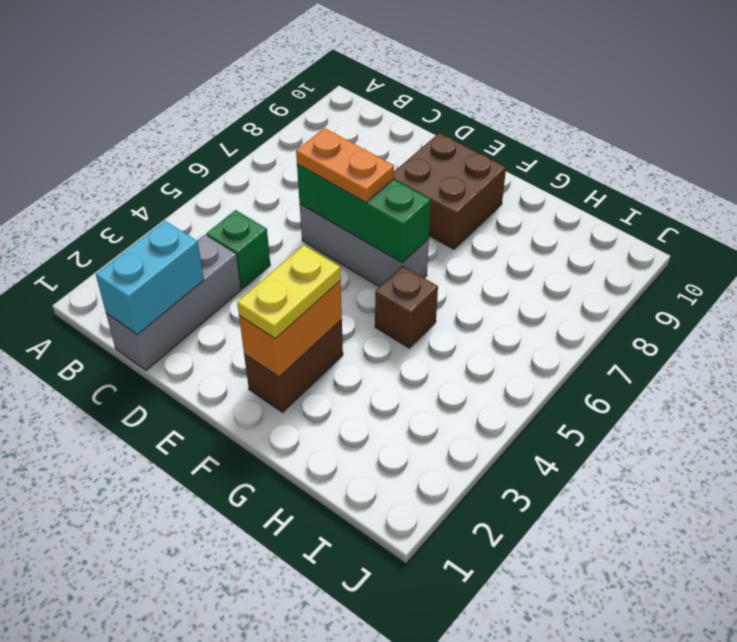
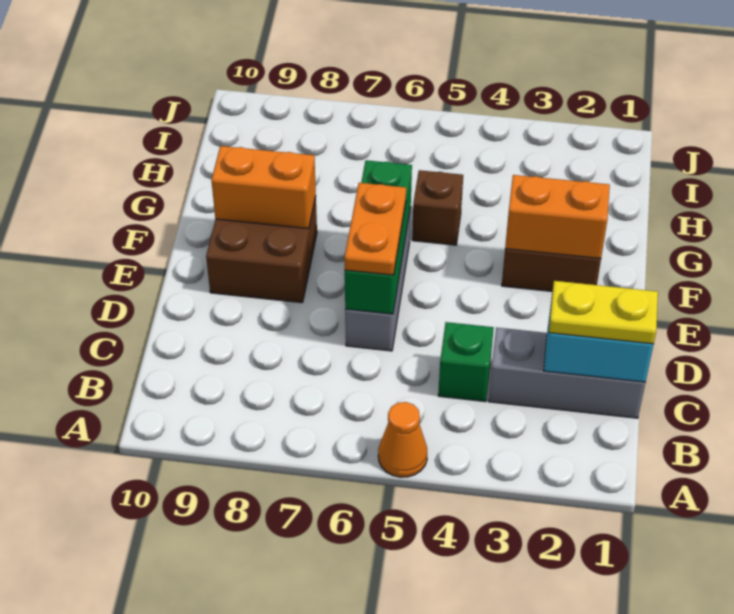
none -> orange cone A5 level 1
yellow plate F2:F3 level 3 -> yellow plate C1:C2 level 3
none -> orange brick F8:F9 level 2

